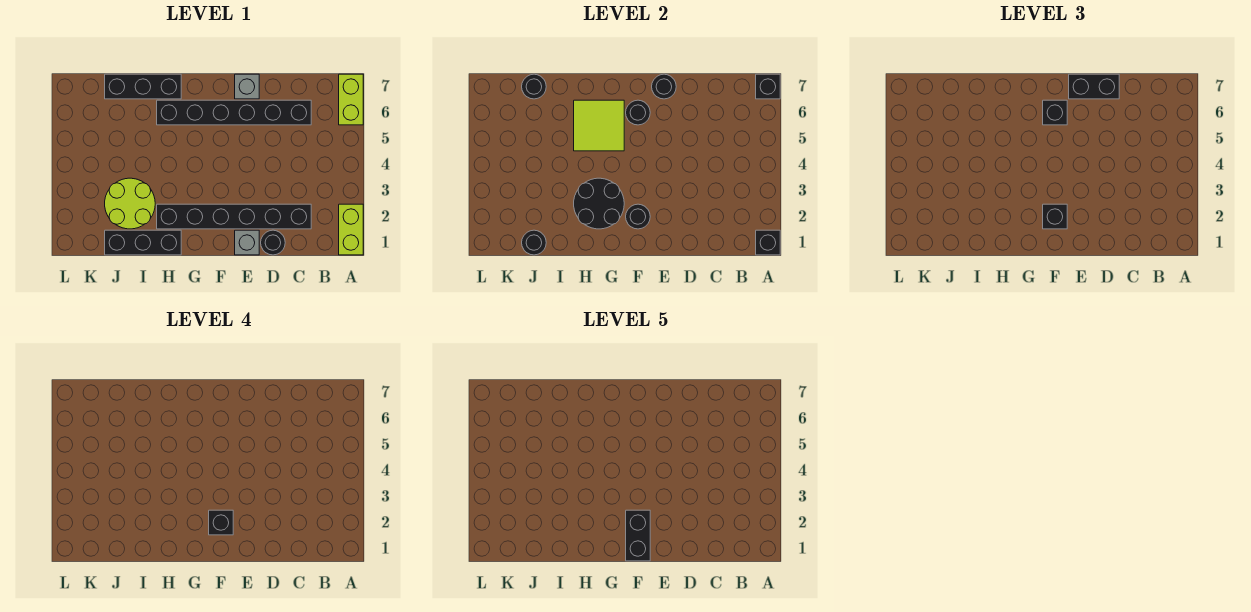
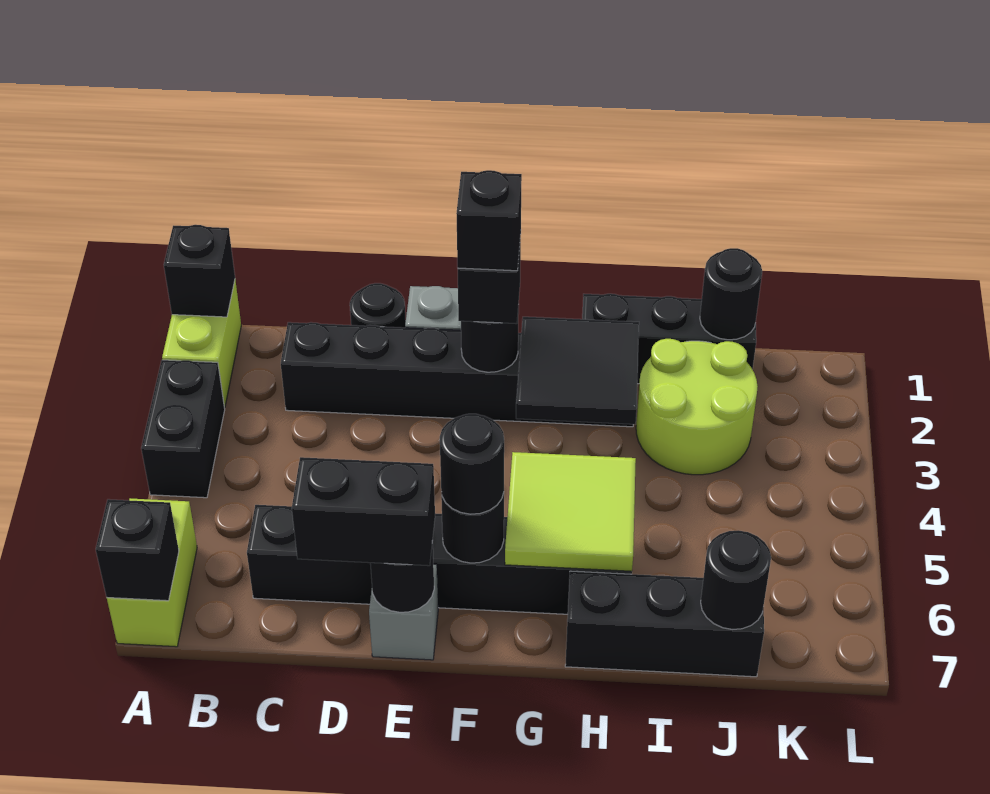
black brick F1:F2 level 5 -> black brick A3:A4 level 1
black brick F6 level 3 -> black round brick F6 level 3
black round brick G2:H3 level 2 -> black tile G2:H3 level 2

